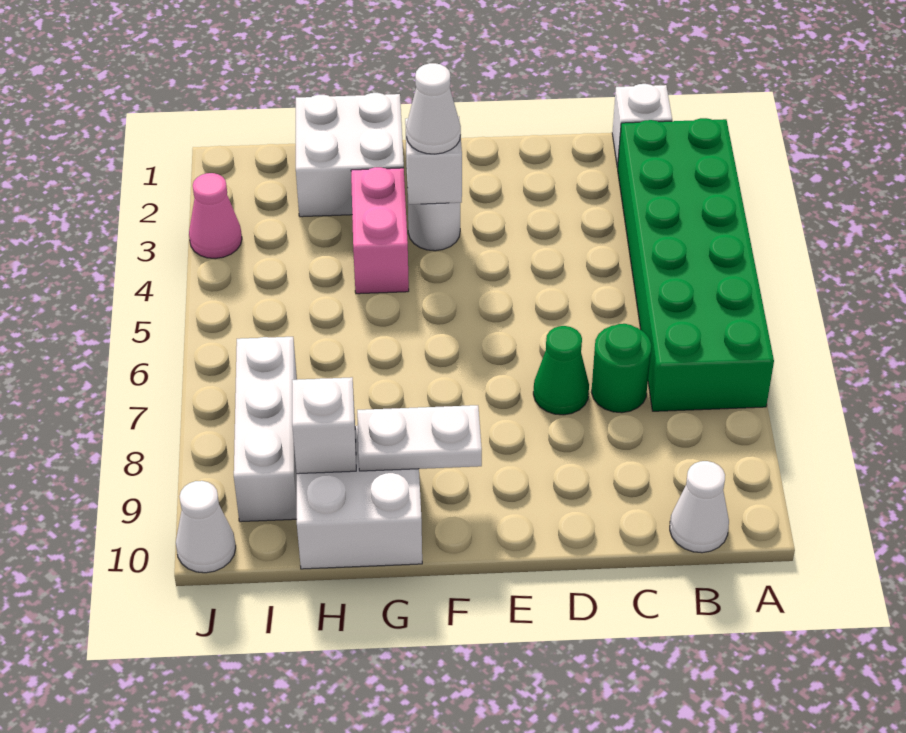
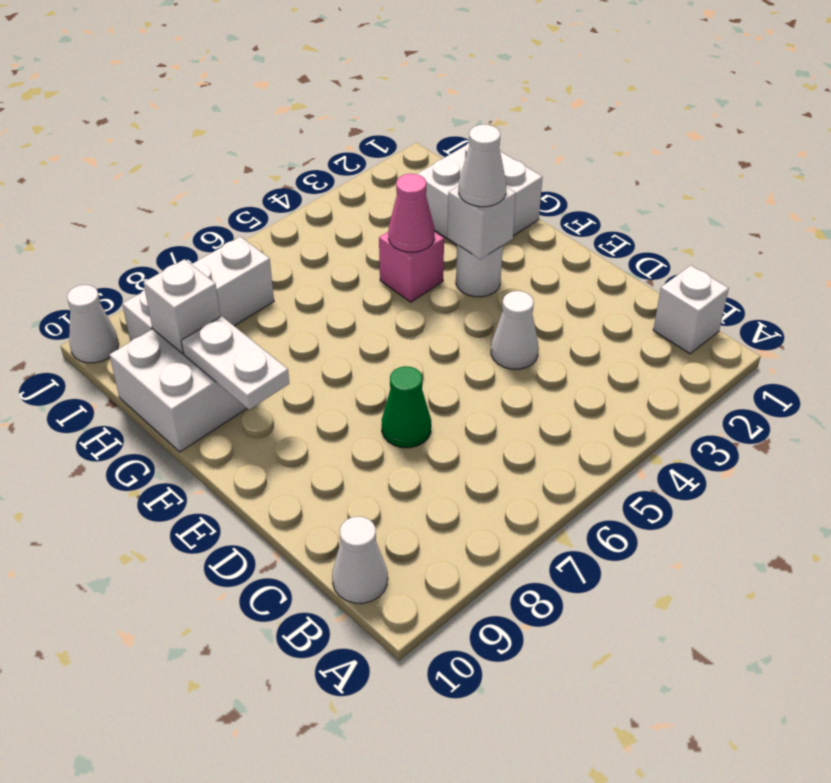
green brick A2:B7 level 1 -> none
green round brick C7 level 1 -> none
none -> white cone D4 level 1
pink brick G3:G4 level 1 -> pink brick G4 level 1
pink cone J3 level 1 -> pink cone G4 level 2

